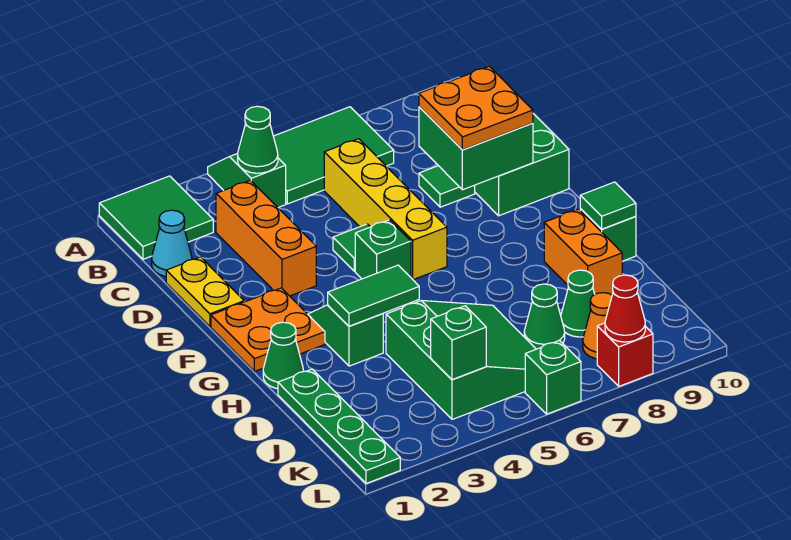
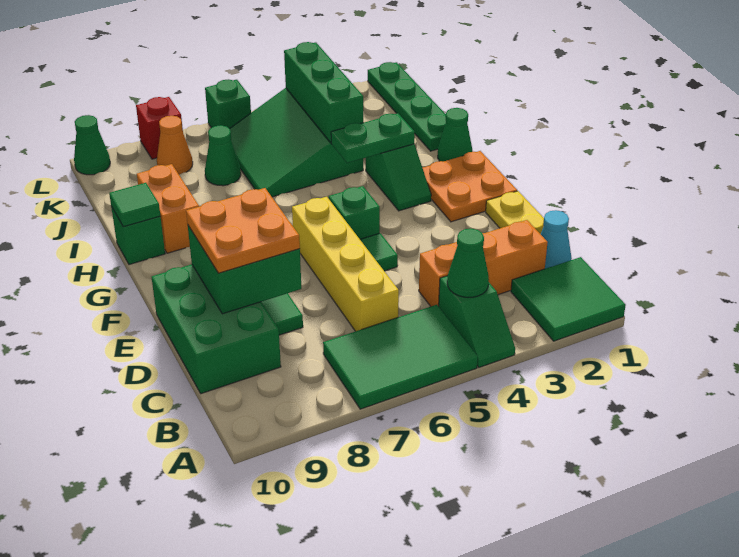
orange brick C3:E3 level 1 -> orange brick C2:C4 level 1
green tile H3:H4 level 2 -> green plate H3:H4 level 2
green cone J8 level 1 -> green cone L10 level 1
green brick K4 level 2 -> green brick I4:K4 level 2
red cone L8 level 2 -> none

